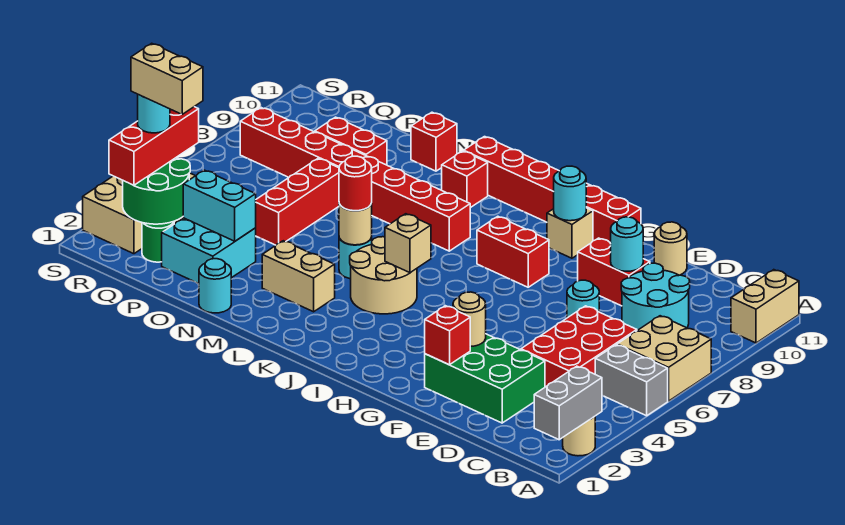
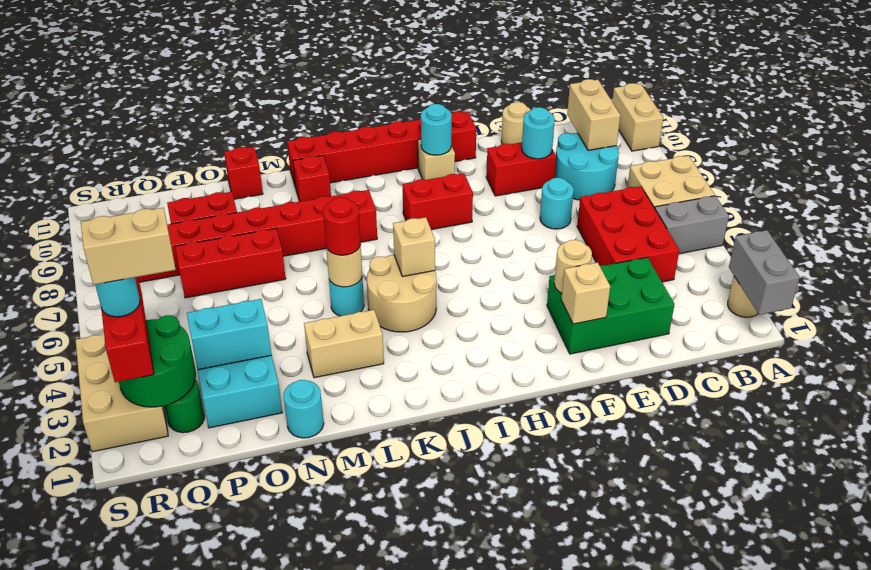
none -> tan brick C9:C10 level 2
red brick F2 level 2 -> tan brick F2 level 2
red brick O5:O7 level 1 -> red brick N7:P7 level 1

